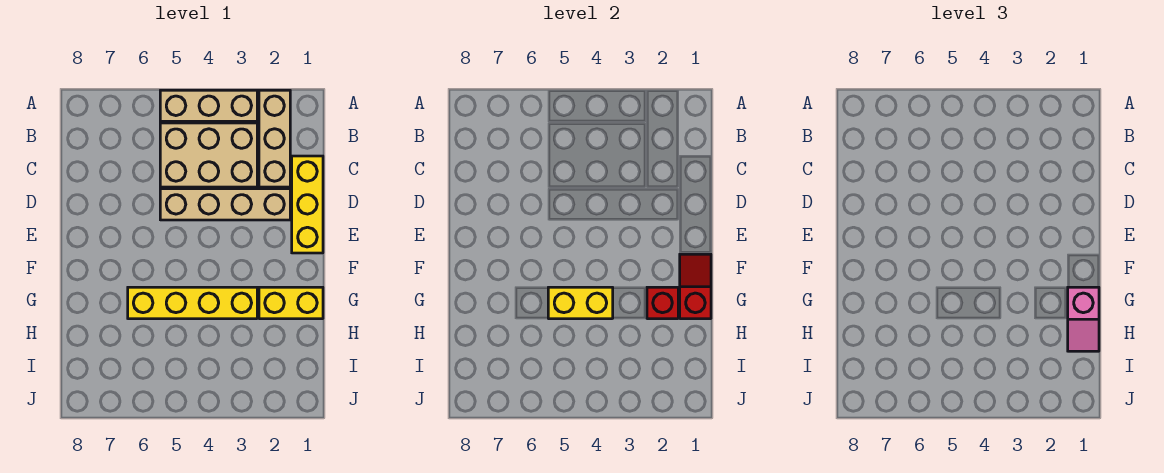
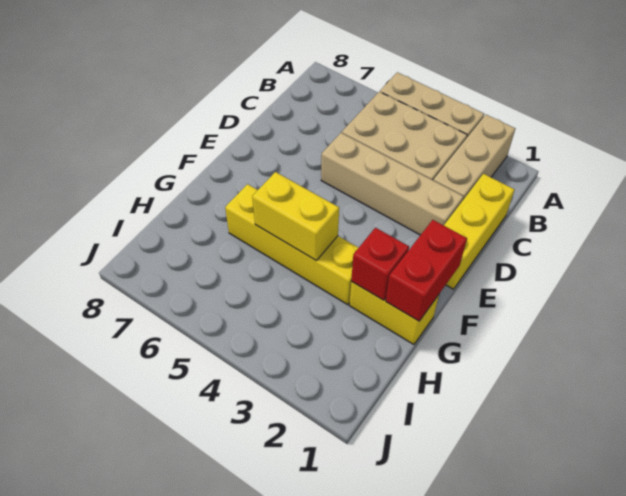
red slope F1:G1 level 2 top G -> red brick F1:G1 level 2
pink slope G1:H1 level 3 top G -> none

